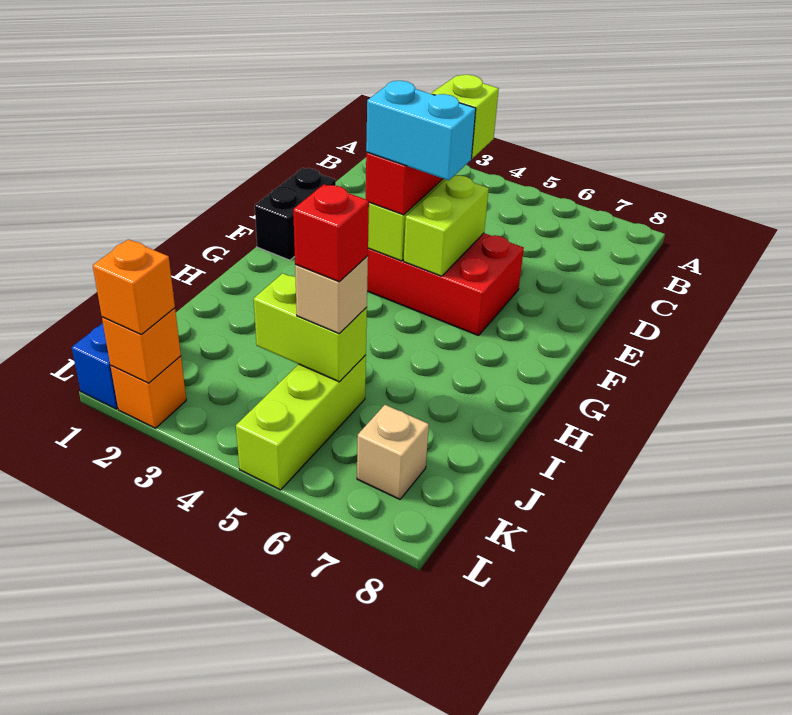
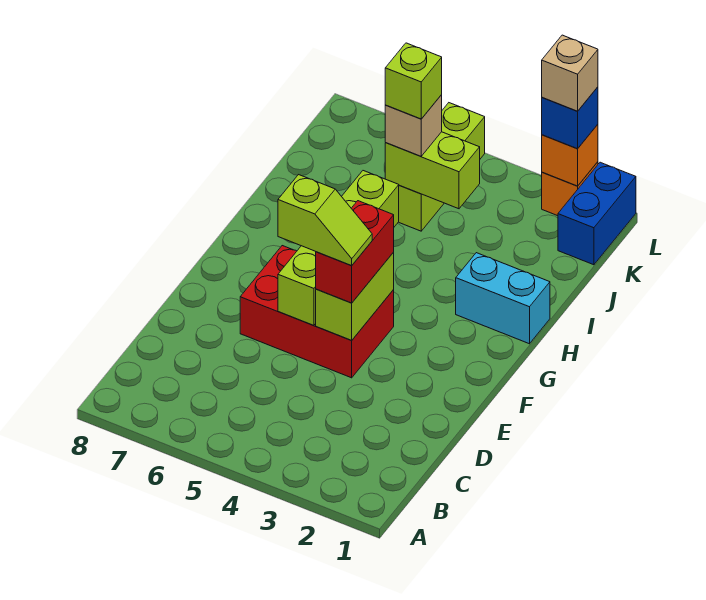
black brick E1:F1 level 1 -> none
lime brick E5:F5 level 2 -> lime brick E5:H5 level 2
cyan brick F4:F5 level 4 -> cyan brick H1:H2 level 1
red brick J5 level 4 -> lime brick J5 level 4
tan brick K7 level 1 -> tan brick L2 level 4
orange brick L2 level 3 -> blue brick L2 level 3

